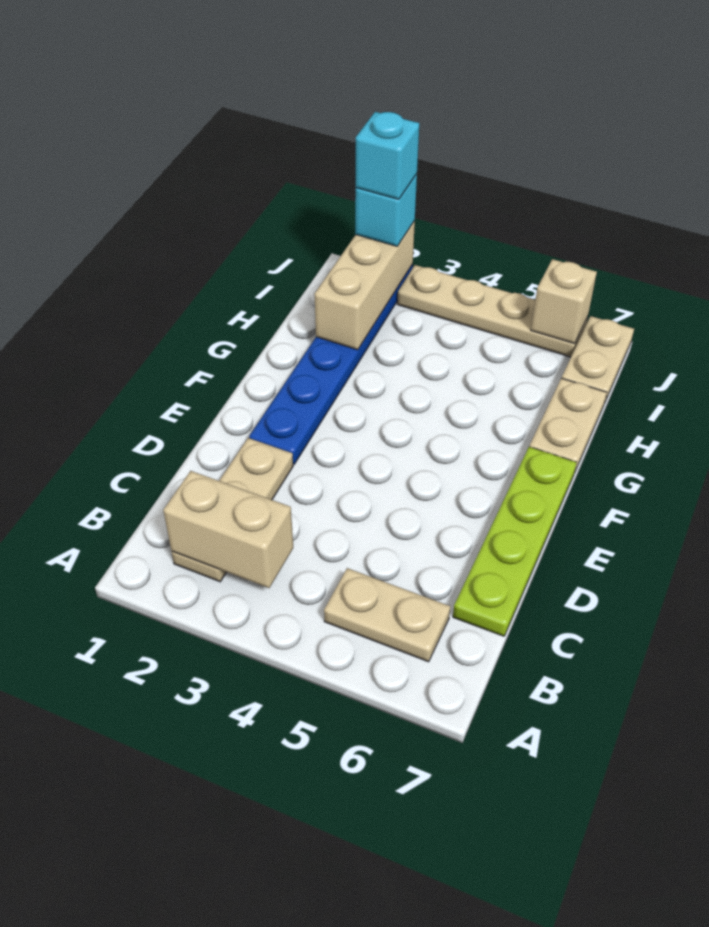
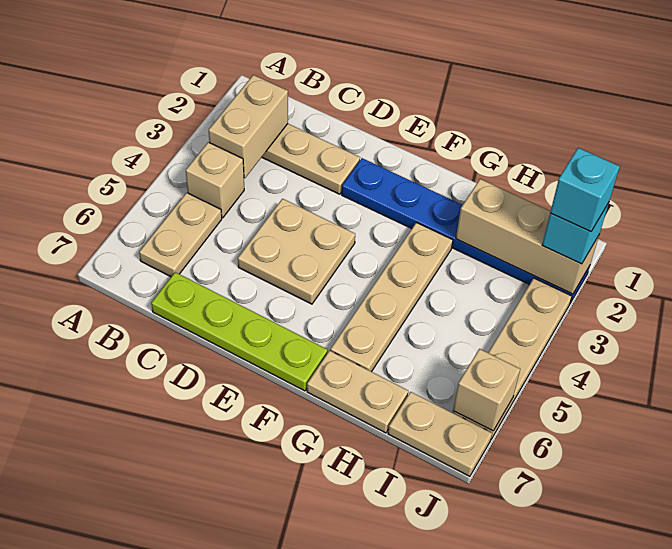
none -> tan brick B4 level 1
none -> tan plate D4:E5 level 1
none -> tan plate G3:G6 level 1

